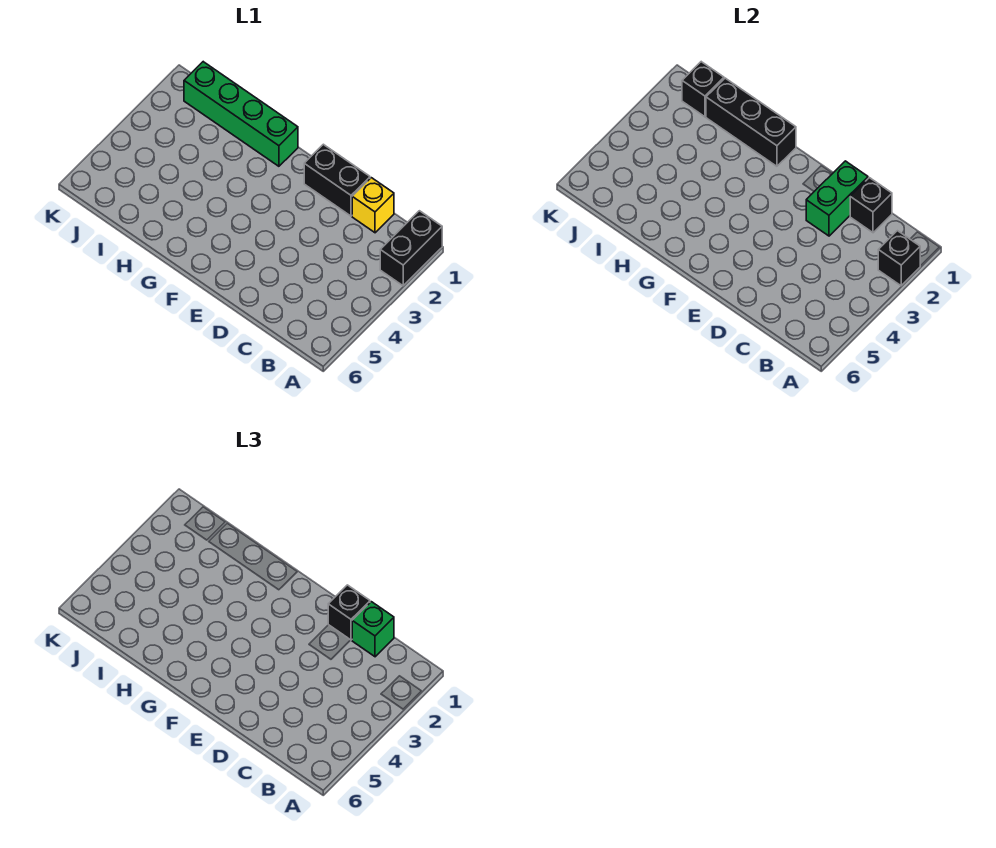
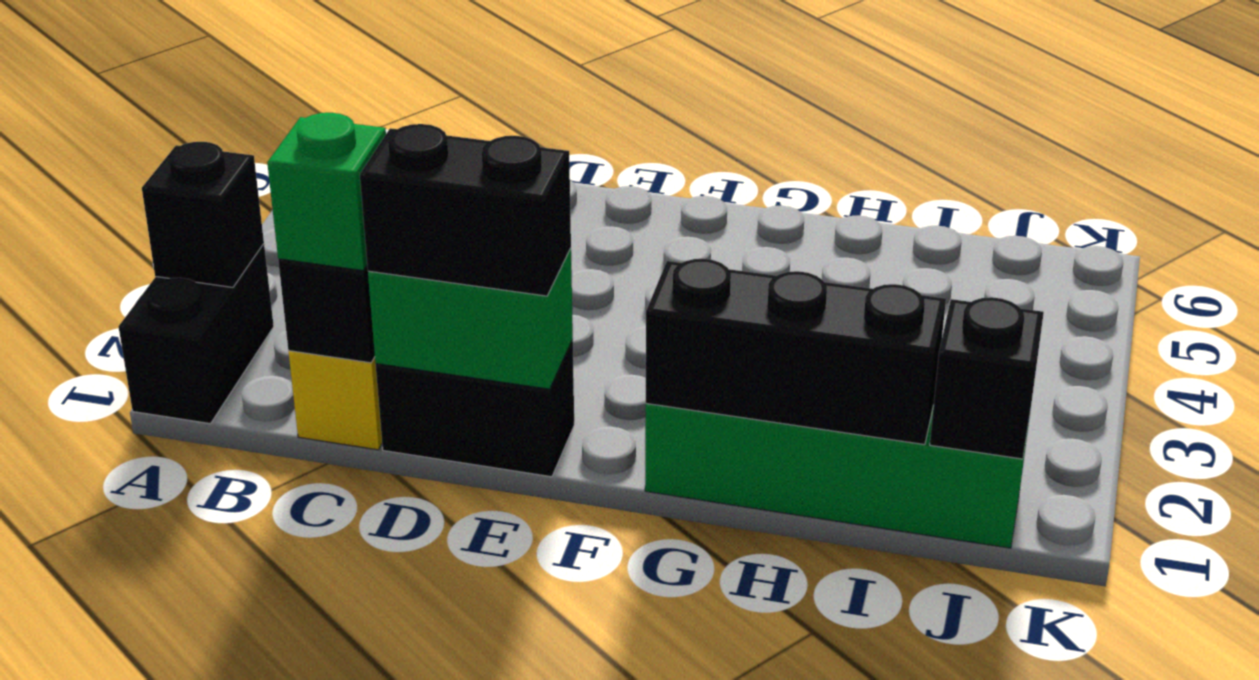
green brick D1:D2 level 2 -> green brick D1:E1 level 2
black brick D1 level 3 -> black brick D1:E1 level 3

